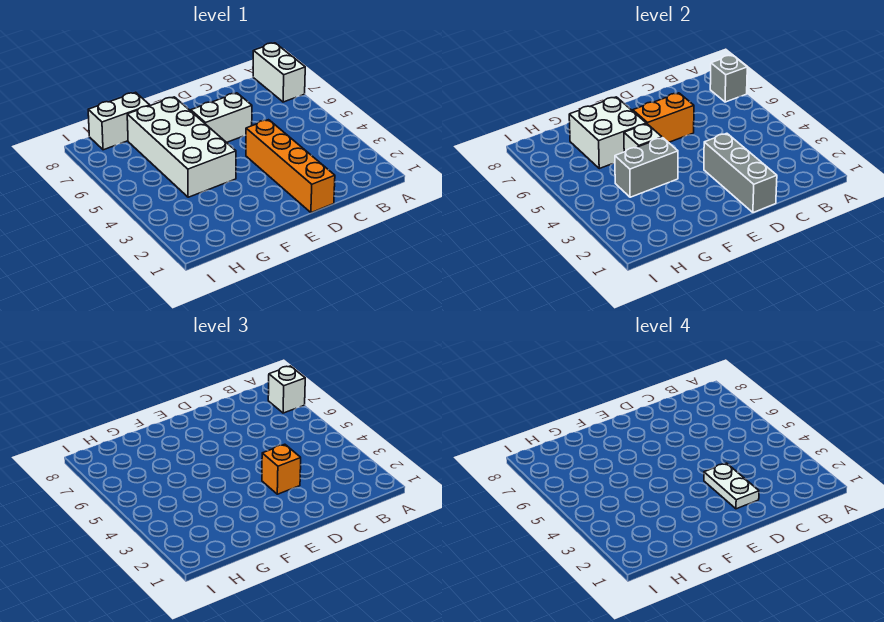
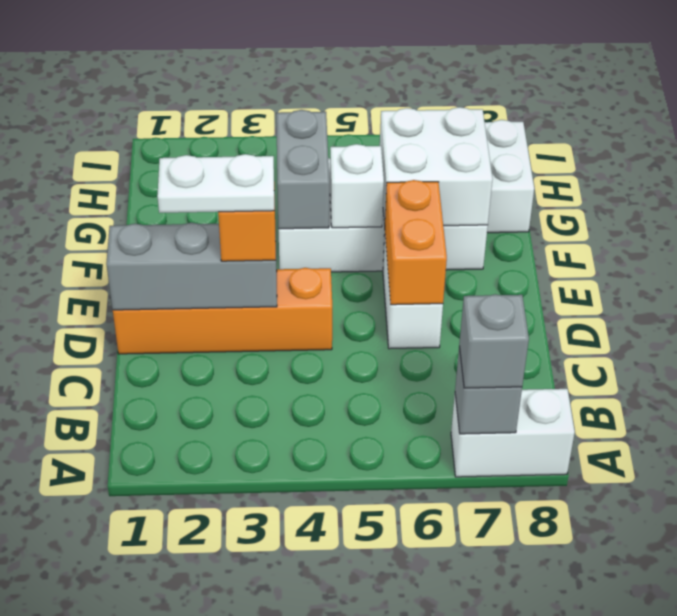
white brick A7 level 3 -> grey brick A7 level 3

